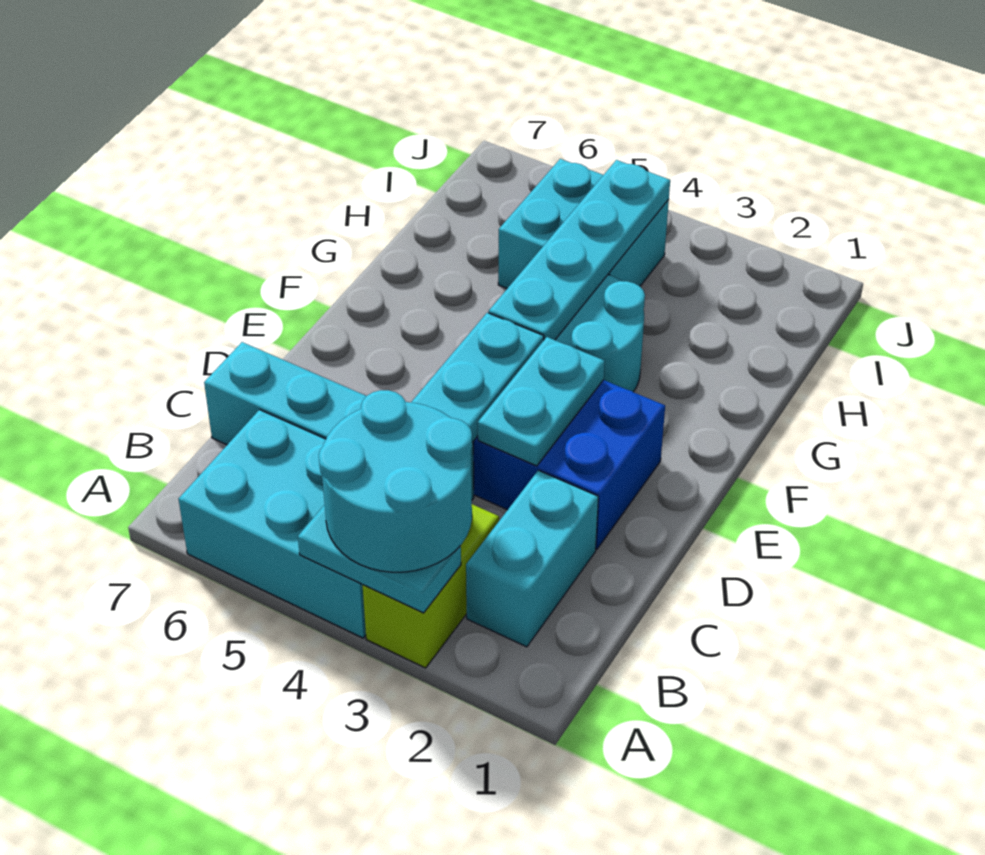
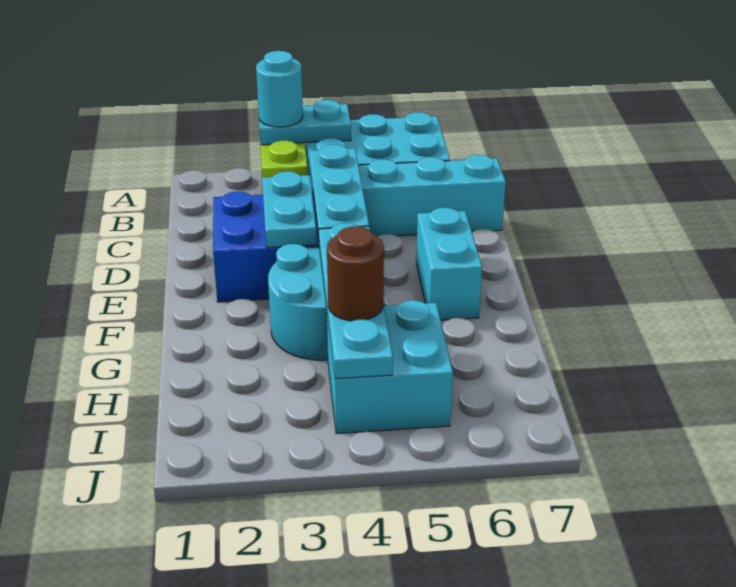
cyan round brick A3:B4 level 3 -> cyan round brick A3 level 3
cyan brick B2:C2 level 1 -> cyan brick E6:F6 level 1
none -> brown round brick H4 level 3

